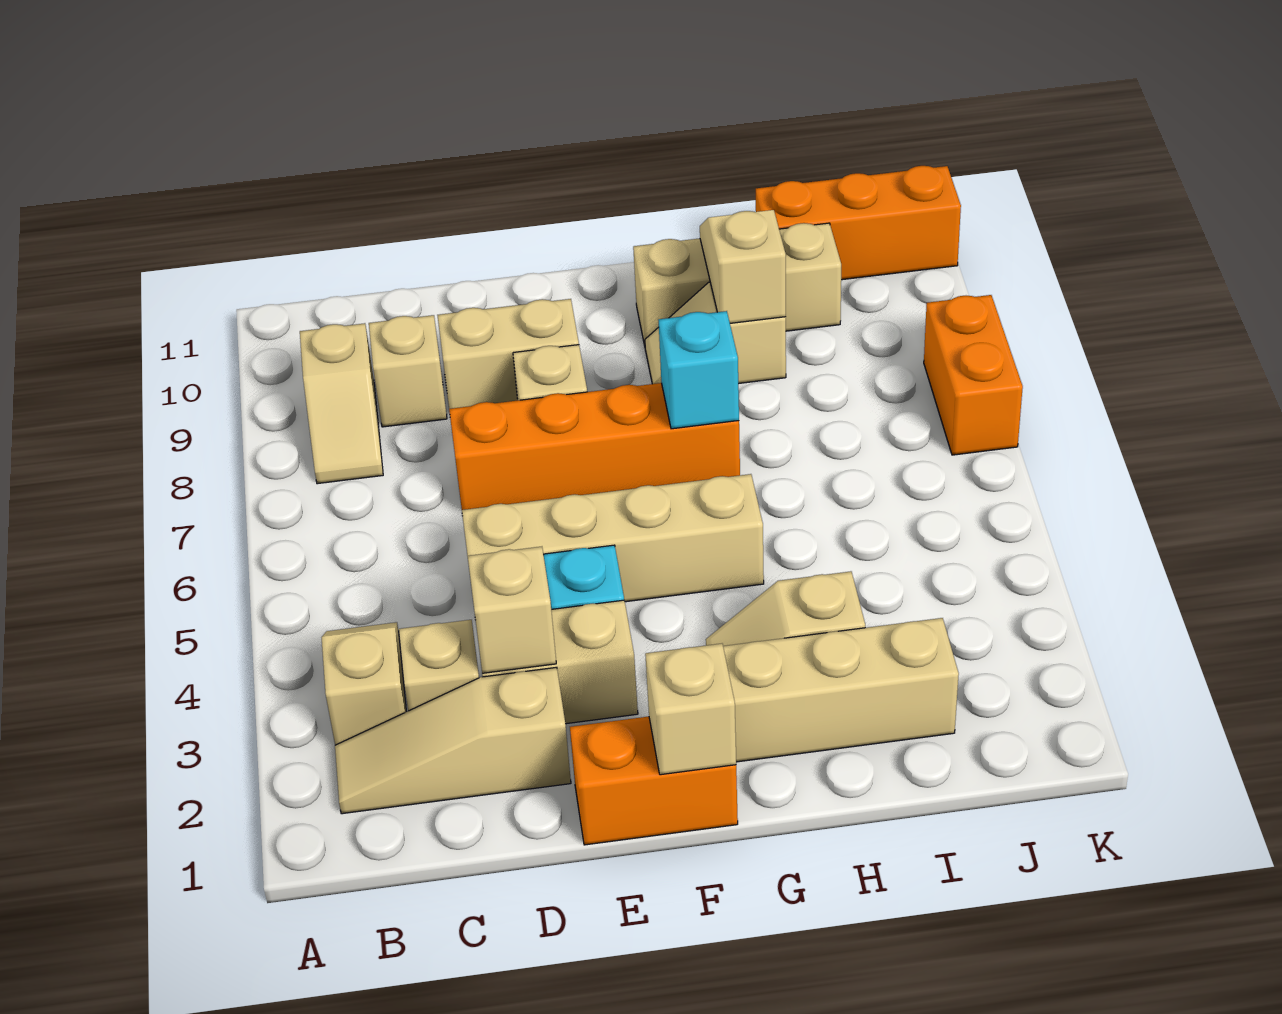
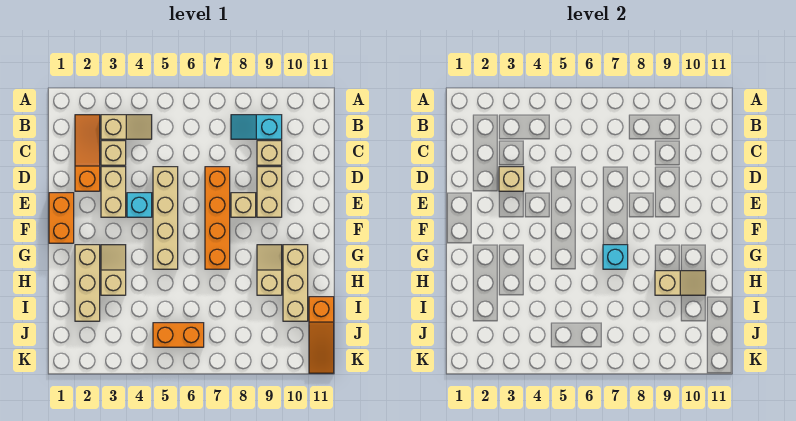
tan slope B2:D2 level 1 top D -> orange slope B2:D2 level 1 top D
tan slope B8:B9 level 1 top 9 -> cyan slope B8:B9 level 1 top 9
tan brick F1 level 2 -> none
orange brick I11:K11 level 1 -> orange slope I11:K11 level 1 top I
orange brick K7:K8 level 1 -> orange brick J5:J6 level 1

